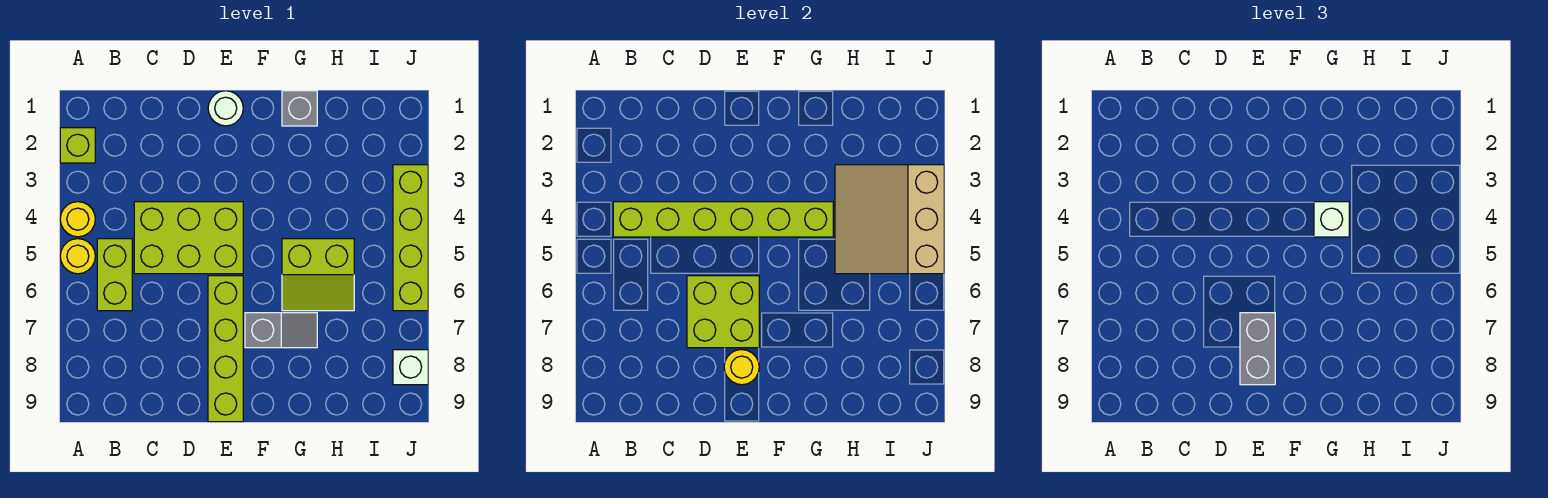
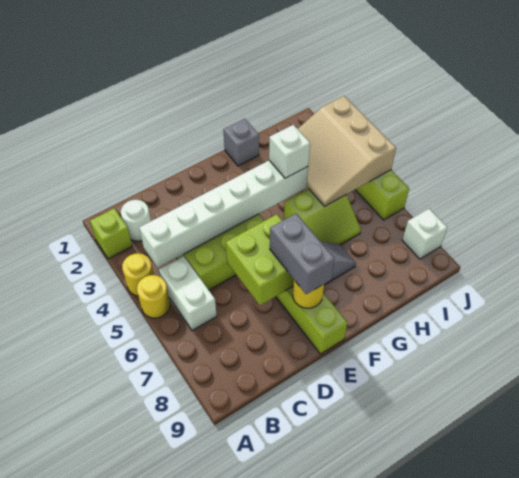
lime brick B4:G4 level 2 -> white brick B4:G4 level 2
lime brick B5:B6 level 1 -> white brick B5:B6 level 1
white round brick E1 level 1 -> white round brick B2 level 1

